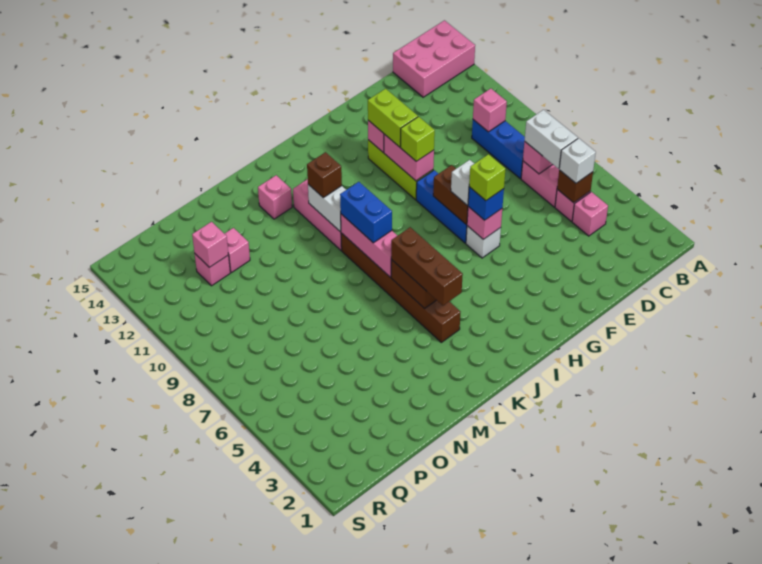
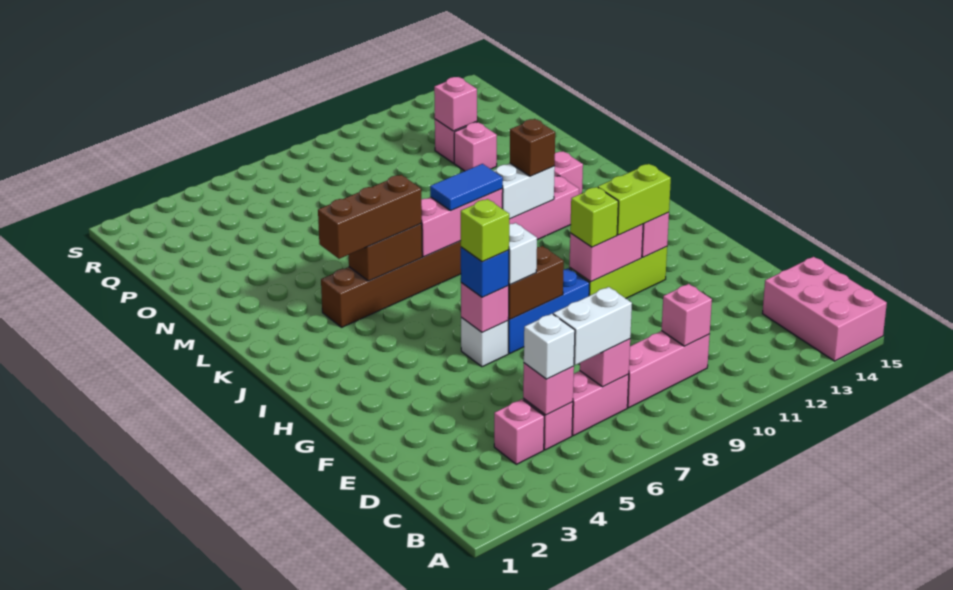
brown brick C5 level 2 -> pink brick C5 level 2
blue brick C8:C10 level 1 -> pink brick C8:C10 level 1
blue brick K8:K9 level 3 -> blue tile K8:K9 level 3

